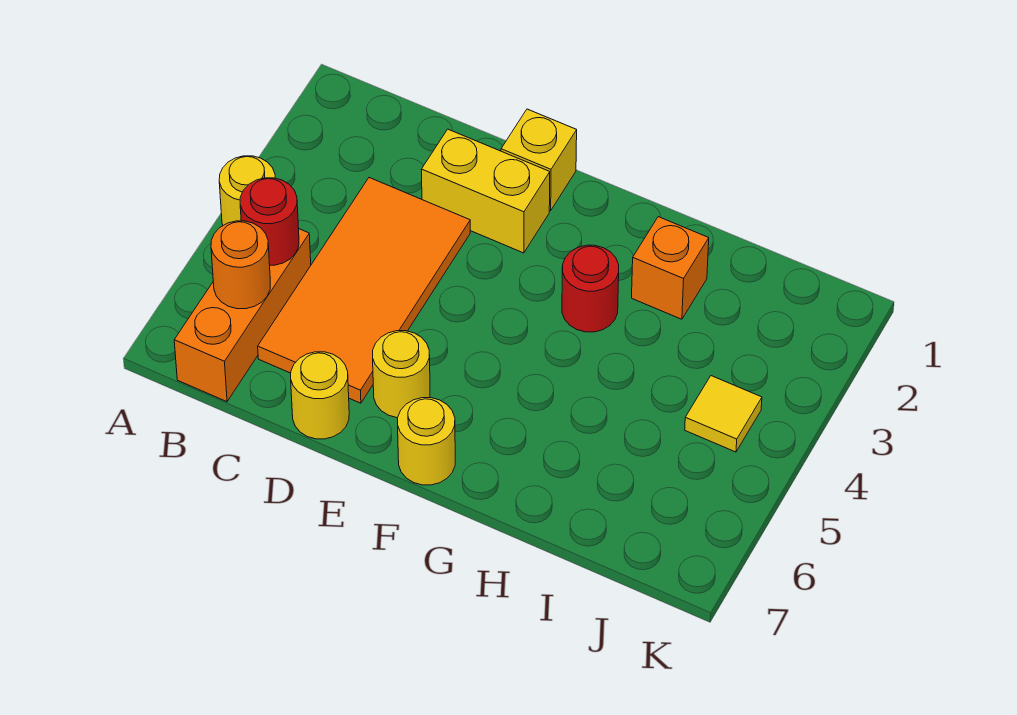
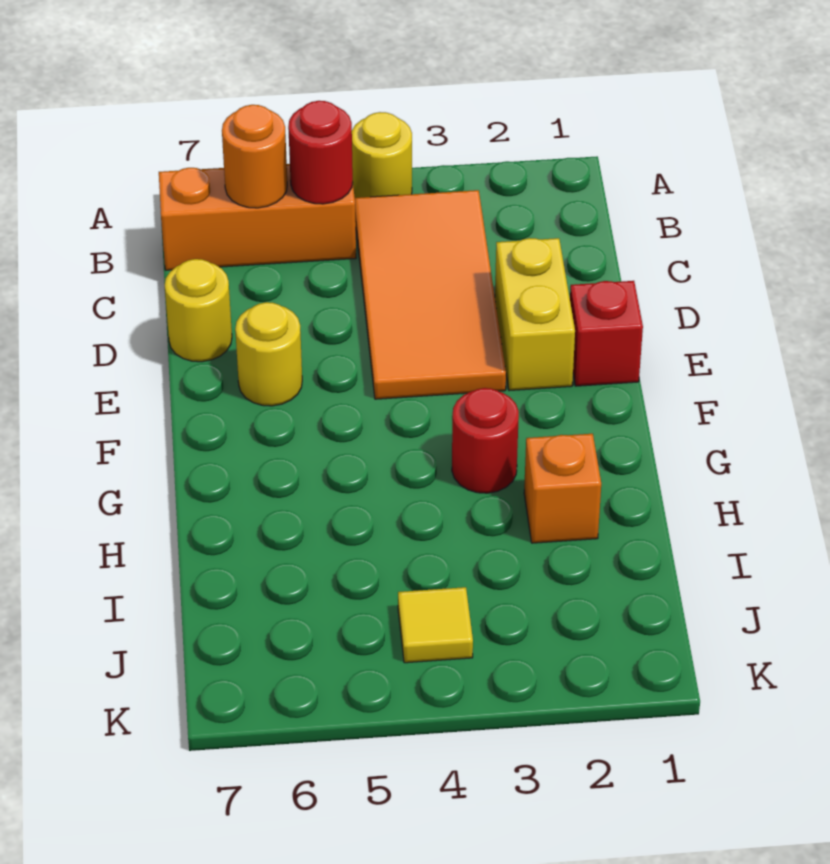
orange tile C3:D6 level 1 -> orange tile B3:E4 level 1
yellow brick E1 level 1 -> red brick E1 level 1
yellow round brick F7 level 1 -> none

